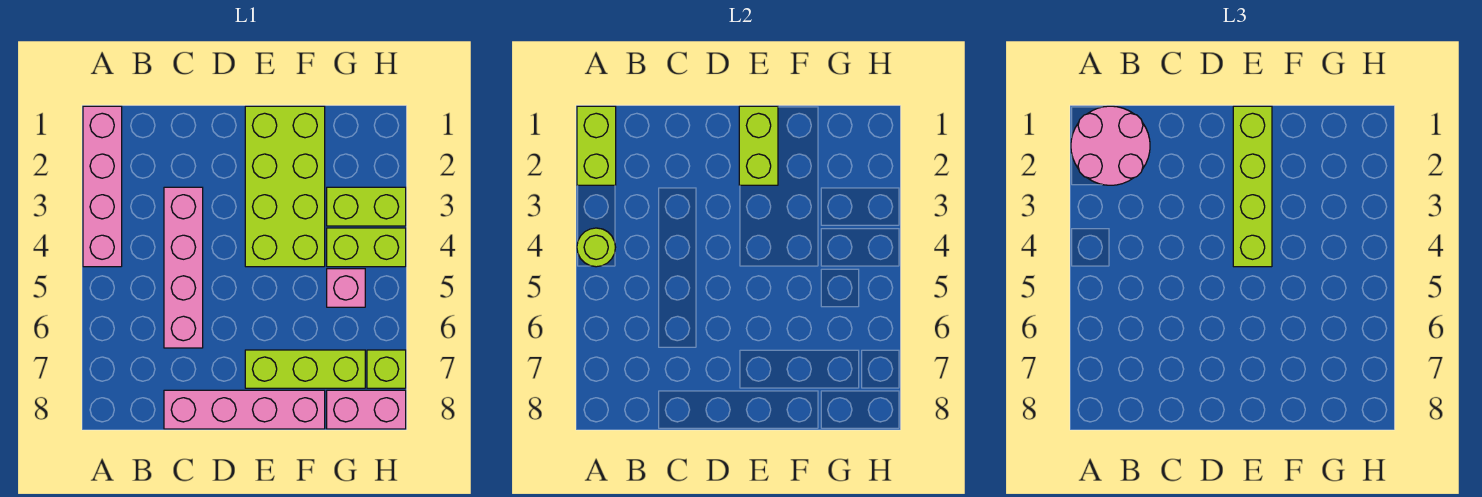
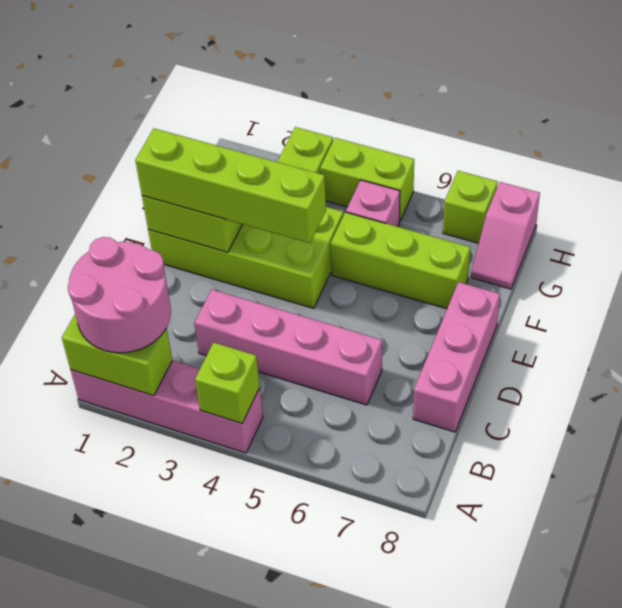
lime round brick A4 level 2 -> lime brick A4 level 2
pink brick C8:F8 level 1 -> pink brick C8:E8 level 1
lime brick E7:G7 level 1 -> lime brick F5:F7 level 1
lime brick G4:H4 level 1 -> lime brick H4:H5 level 1
pink brick G8:H8 level 1 -> pink slope G8:H8 level 1 top H

